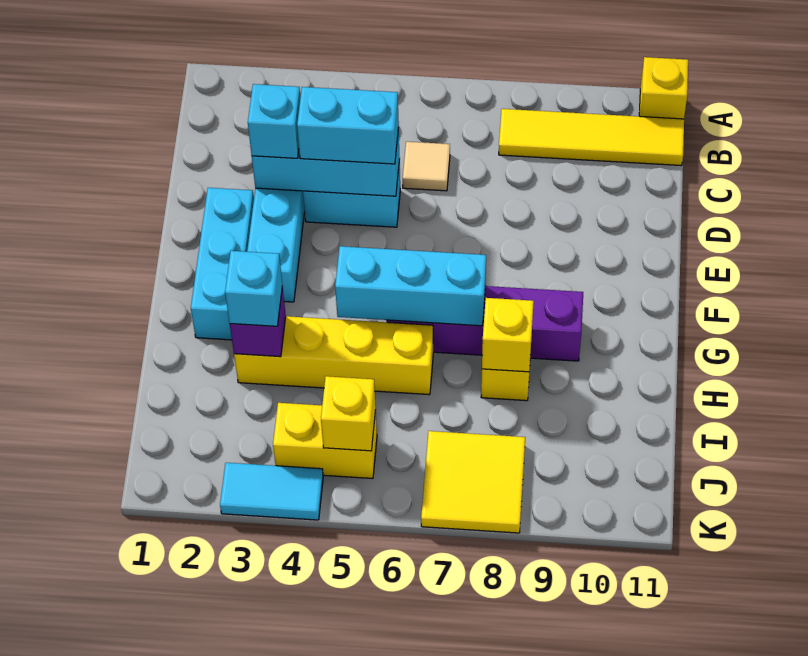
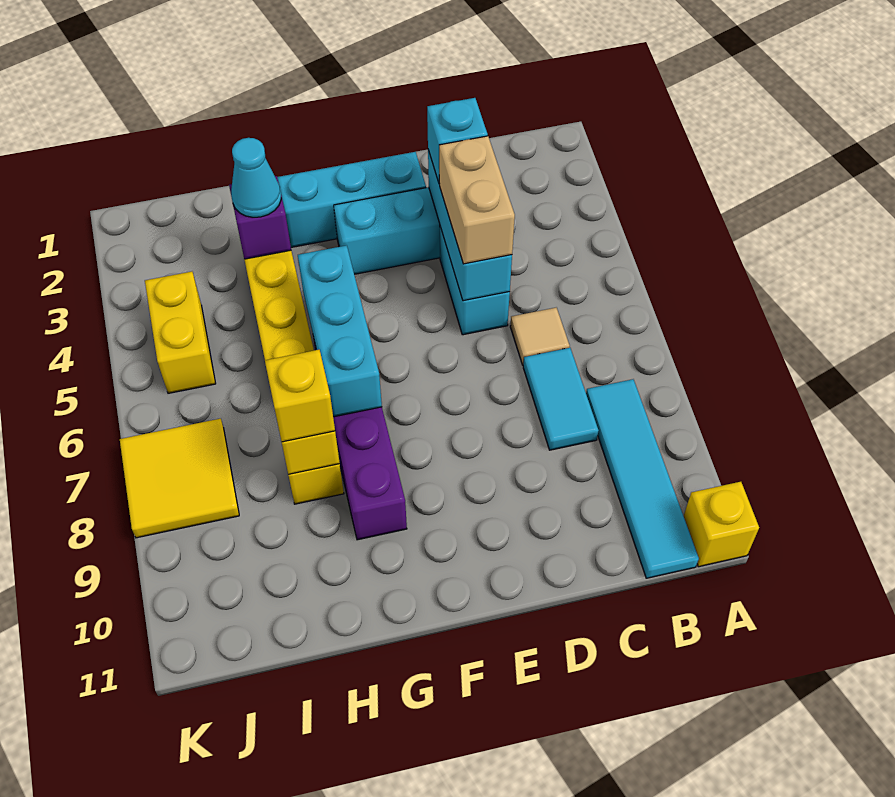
yellow tile B8:B11 level 1 -> cyan tile B8:B11 level 1
cyan brick D4:D5 level 3 -> tan brick D4:D5 level 3
cyan brick H3 level 3 -> cyan cone H3 level 3
yellow brick J5 level 2 -> yellow brick H8 level 3
cyan tile K3:K4 level 1 -> cyan tile C7:C8 level 1

